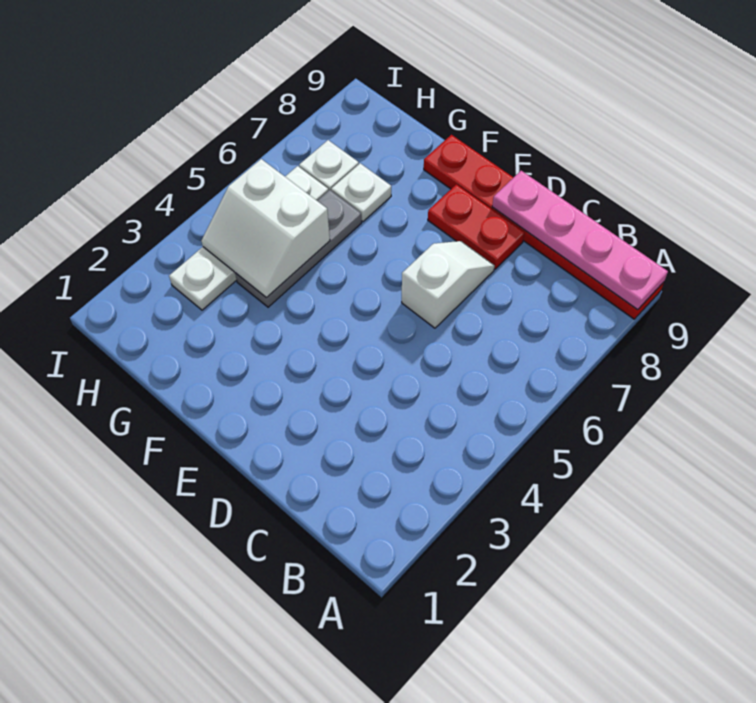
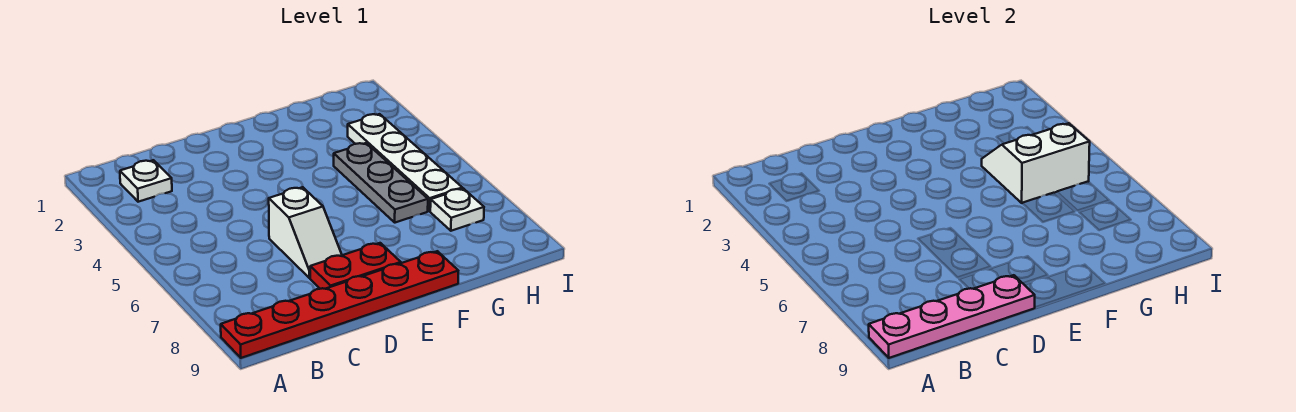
white plate G7 level 1 -> white plate B2 level 1

